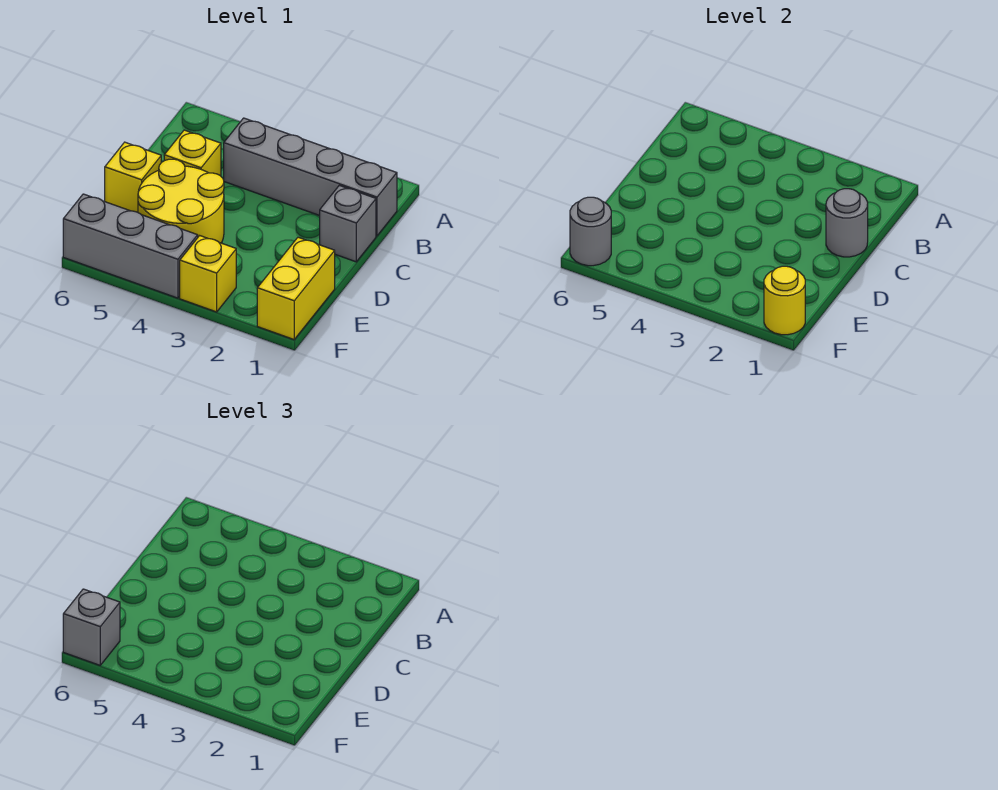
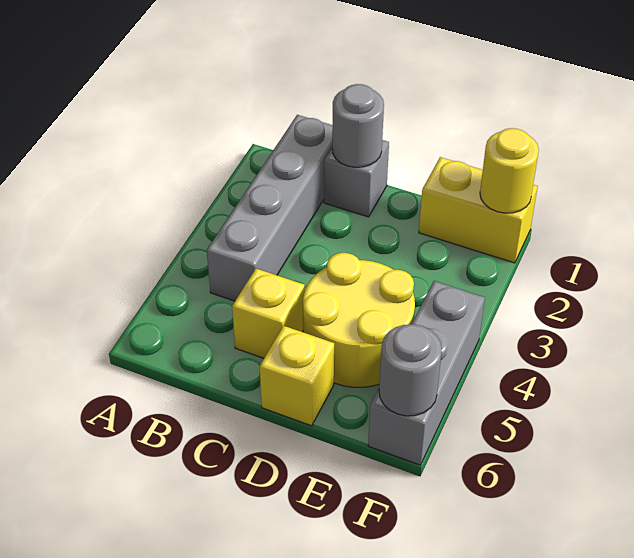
yellow brick F3 level 1 -> none
grey brick F6 level 3 -> none

